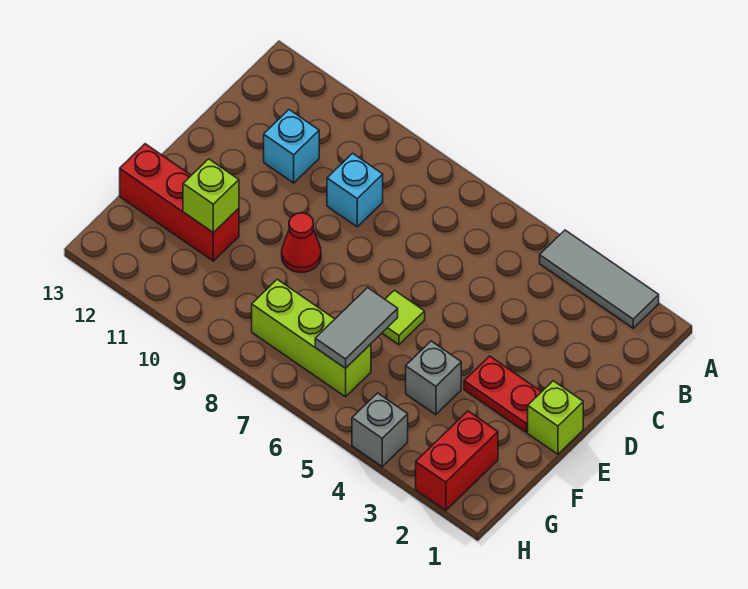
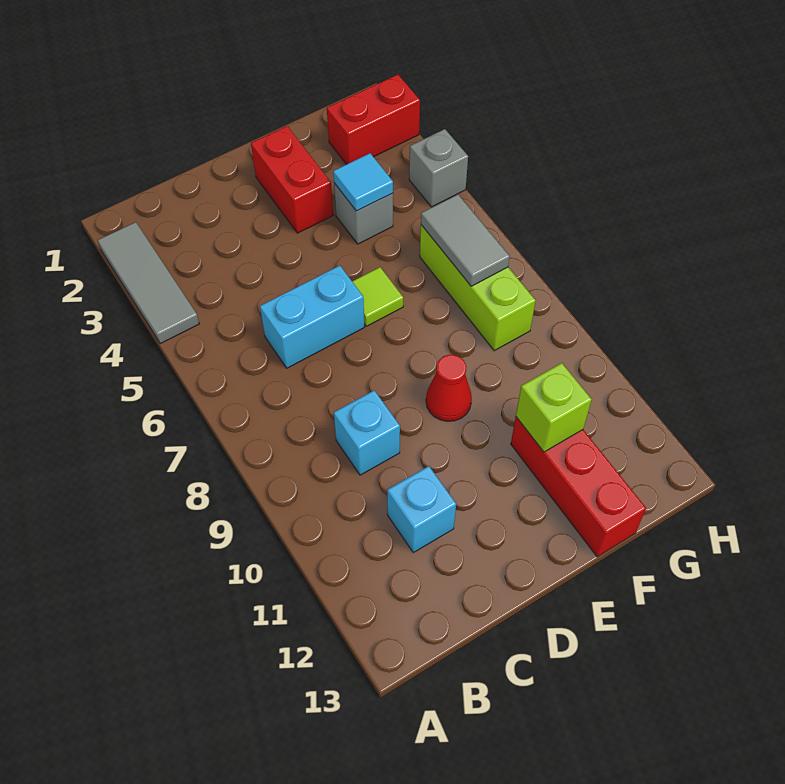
none -> cyan brick C6:D6 level 1
lime brick E1 level 1 -> none
red plate E2:E3 level 1 -> red brick E2:E3 level 1
none -> cyan tile F4 level 2
grey tile F6:G6 level 2 -> grey tile G6:G7 level 2

